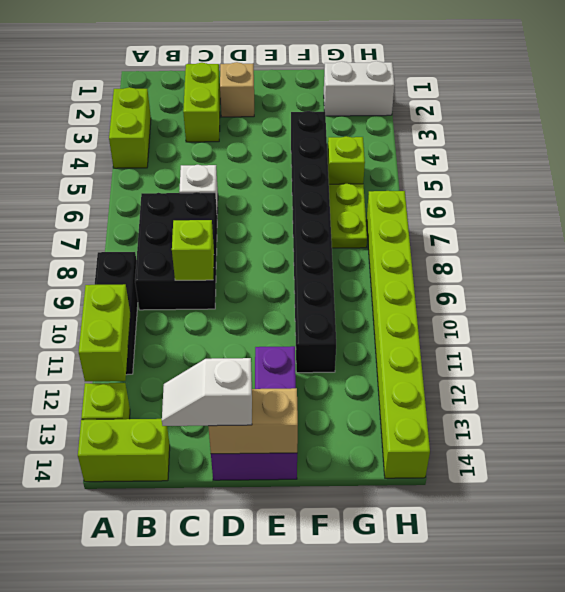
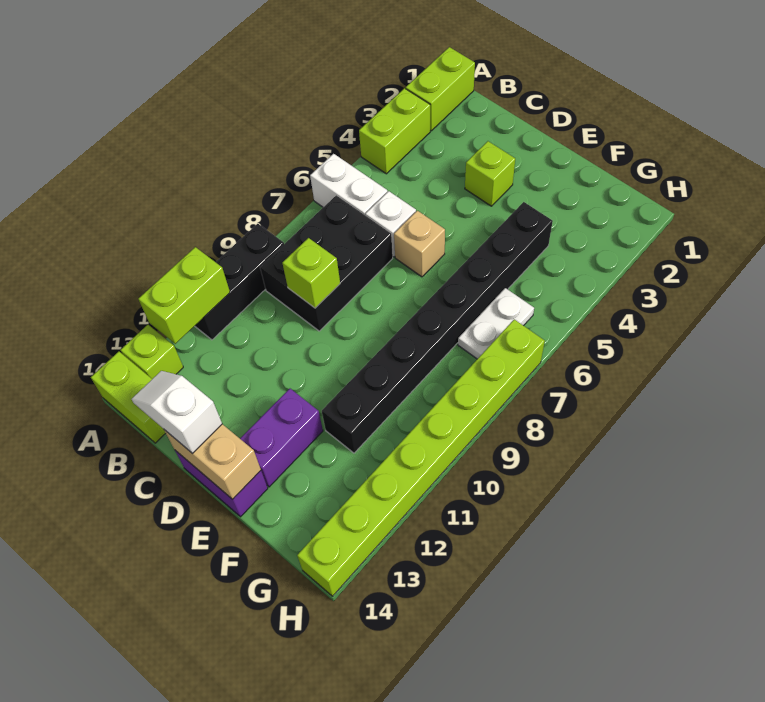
lime brick C2:C3 level 1 -> lime brick A1:A2 level 1
tan brick D2 level 1 -> tan brick D6 level 1
white brick G2:H2 level 1 -> white brick A6:B6 level 1
lime brick G5 level 1 -> lime brick D3 level 1
lime plate G6:G7 level 1 -> white plate G6:G7 level 1

